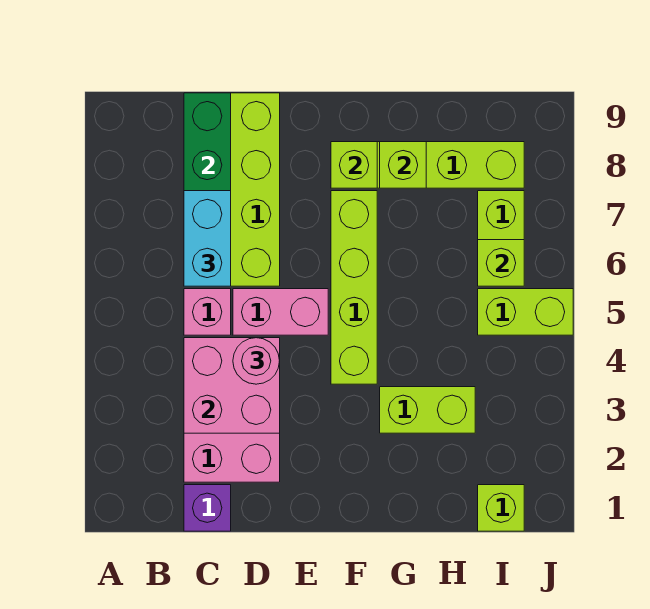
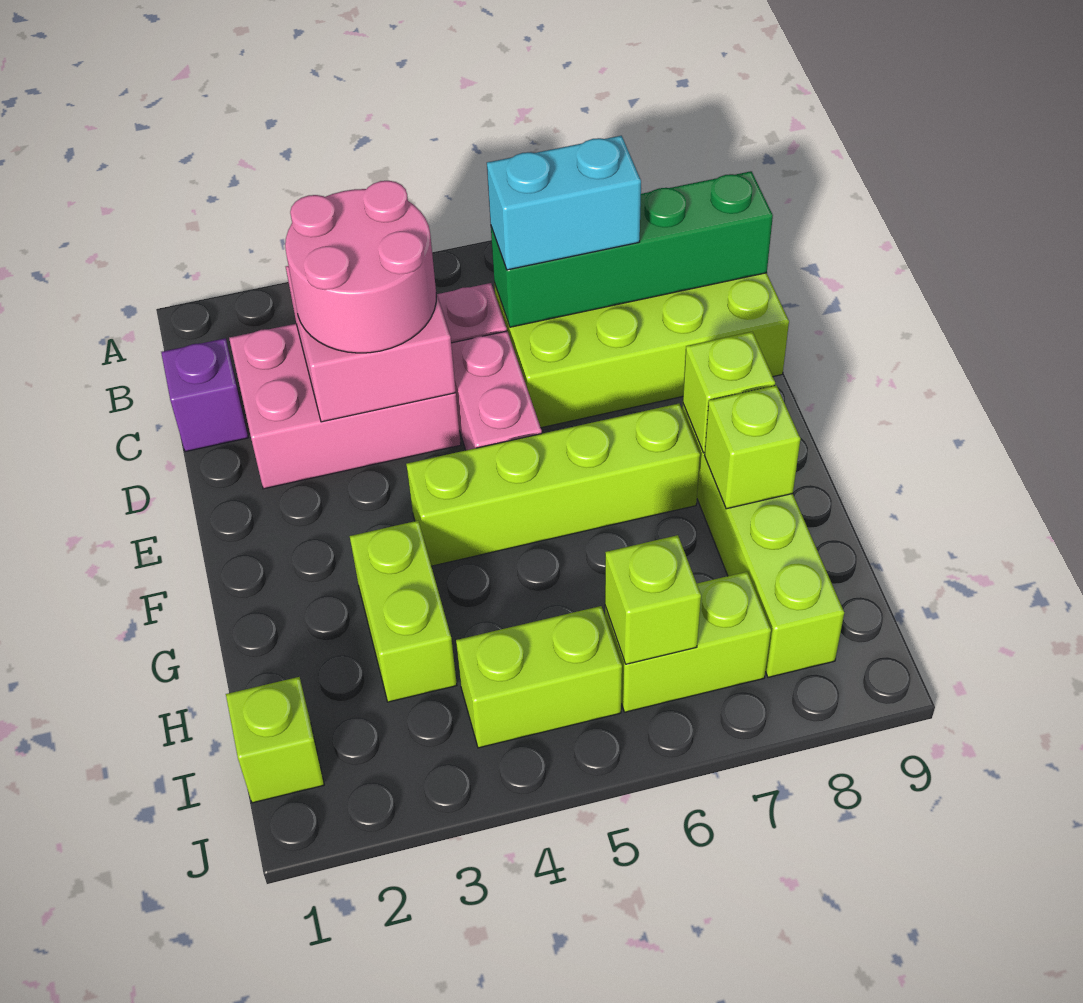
pink round brick D4 level 3 -> pink round brick C3:D4 level 3
lime brick I5:J5 level 1 -> lime brick I4:I5 level 1

